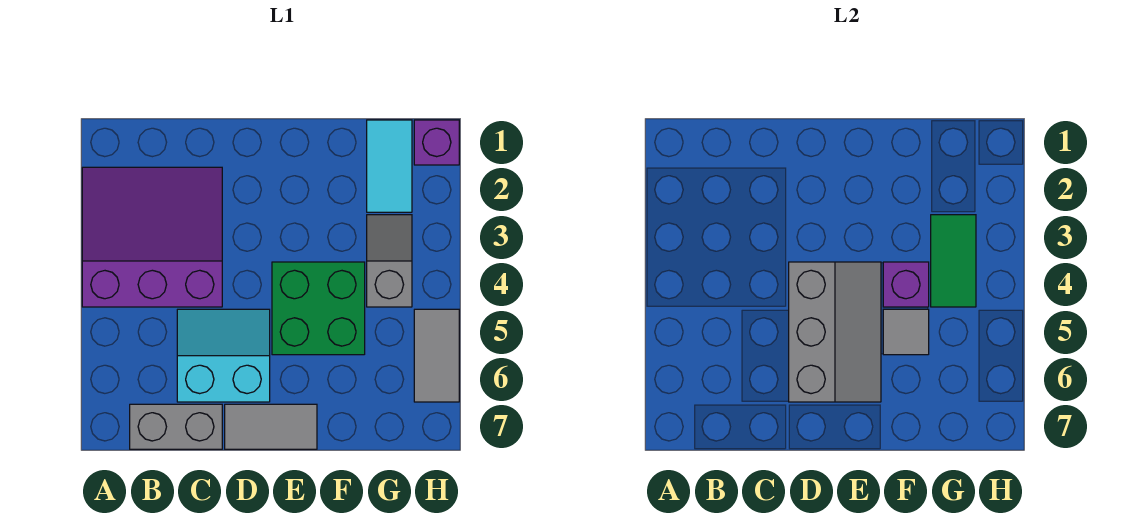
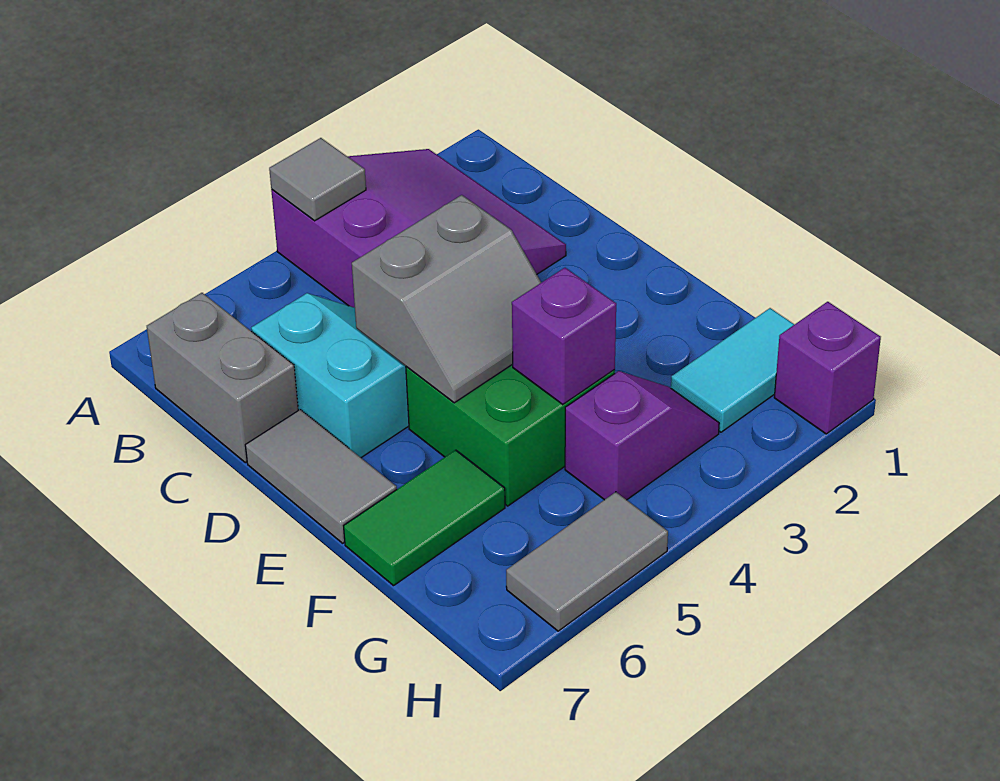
grey slope D4:E6 level 2 top D -> grey slope D4:E5 level 2 top D
grey tile F5 level 2 -> grey tile A4 level 2
grey slope G3:G4 level 1 top 4 -> purple slope G3:G4 level 1 top 4
green tile G3:G4 level 2 -> green tile F6:F7 level 1

